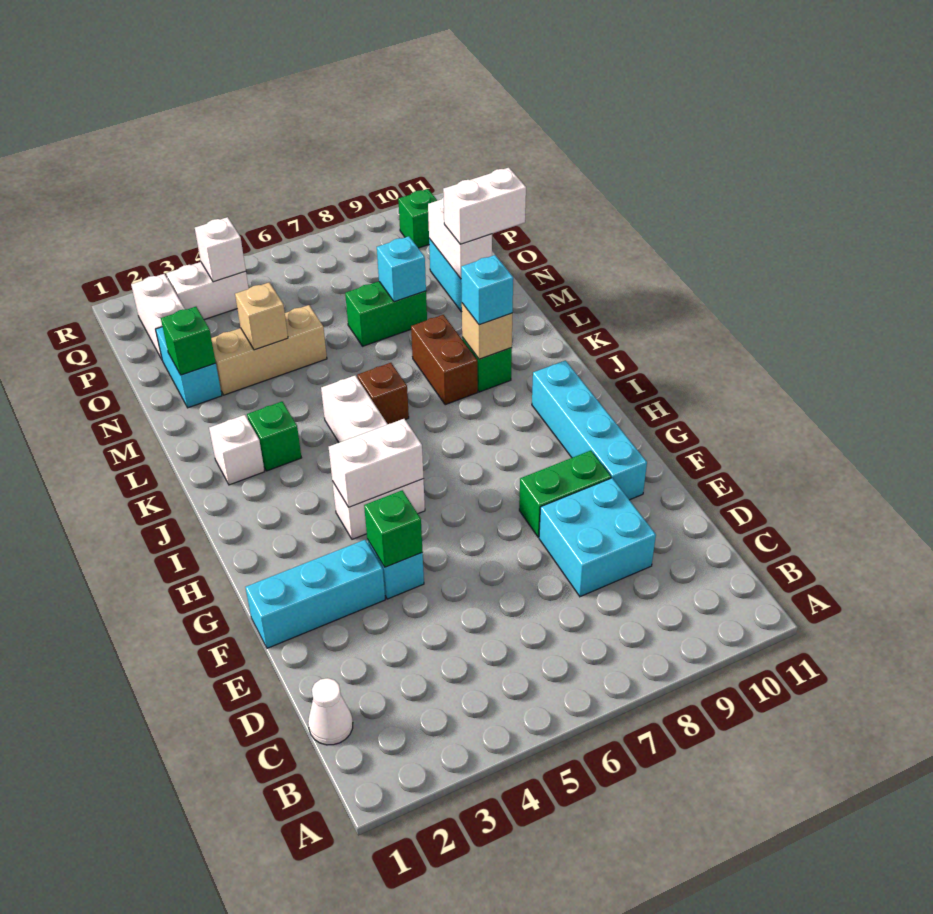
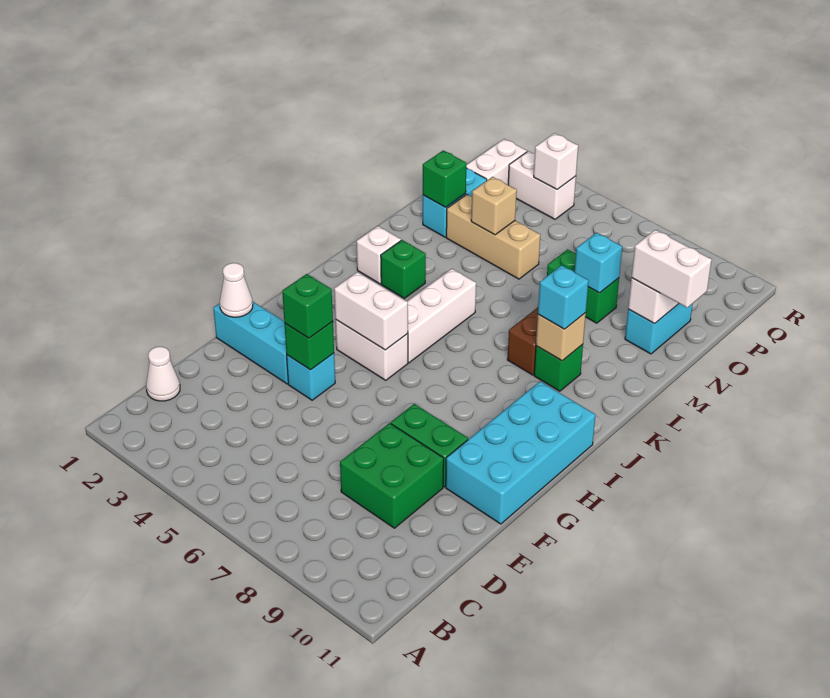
cyan brick D8:E9 level 1 -> green brick D8:E9 level 1
none -> white cone F1 level 2
cyan brick F10:I10 level 1 -> cyan brick F10:I11 level 1
brown brick K6 level 1 -> none
green brick Q10 level 1 -> green brick F4 level 3

